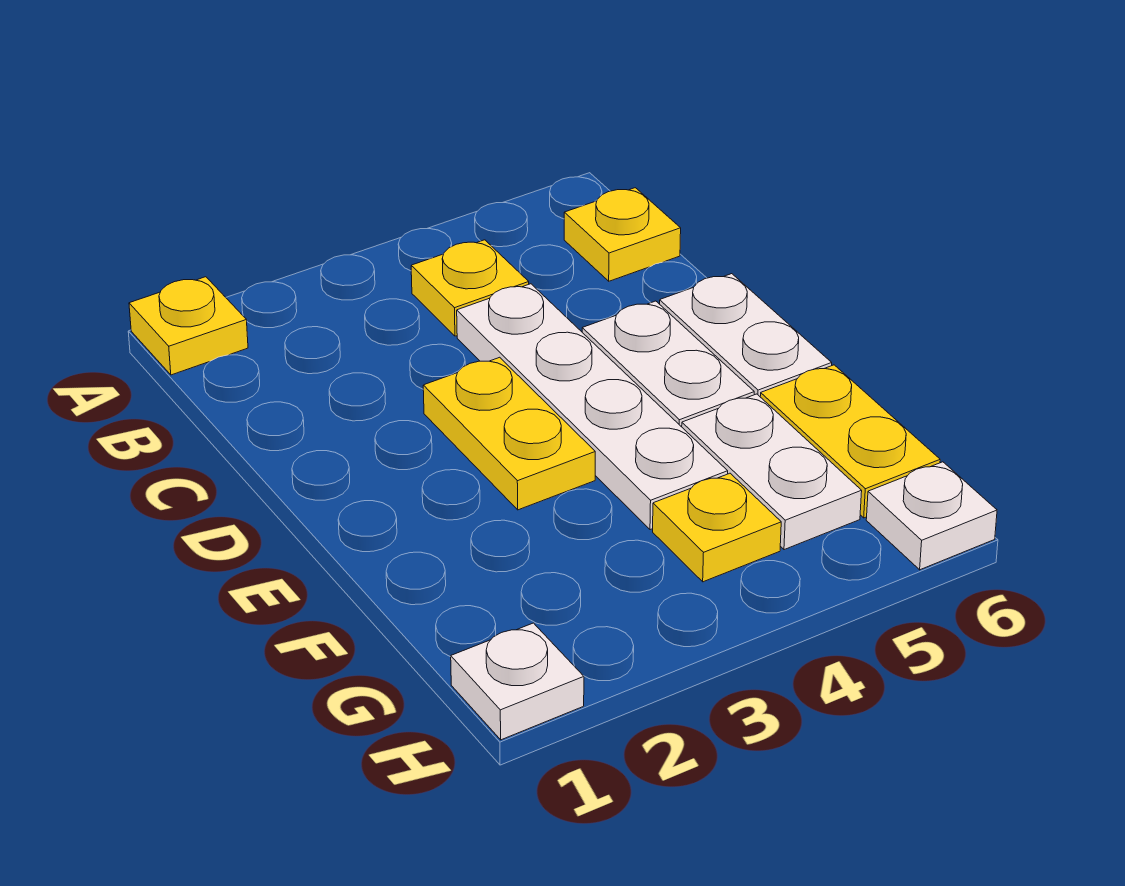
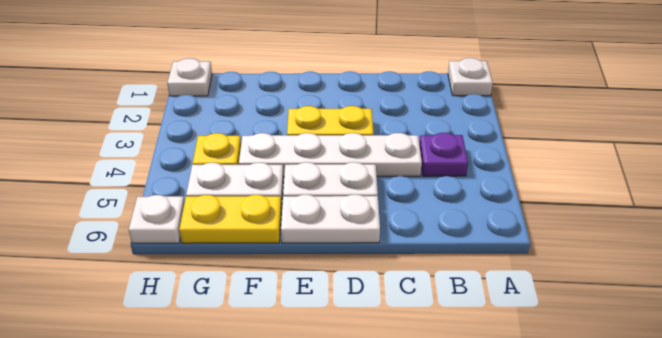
yellow plate A1 level 1 -> white plate A1 level 1
yellow plate B4 level 1 -> purple plate B4 level 1
yellow plate B6 level 1 -> none

